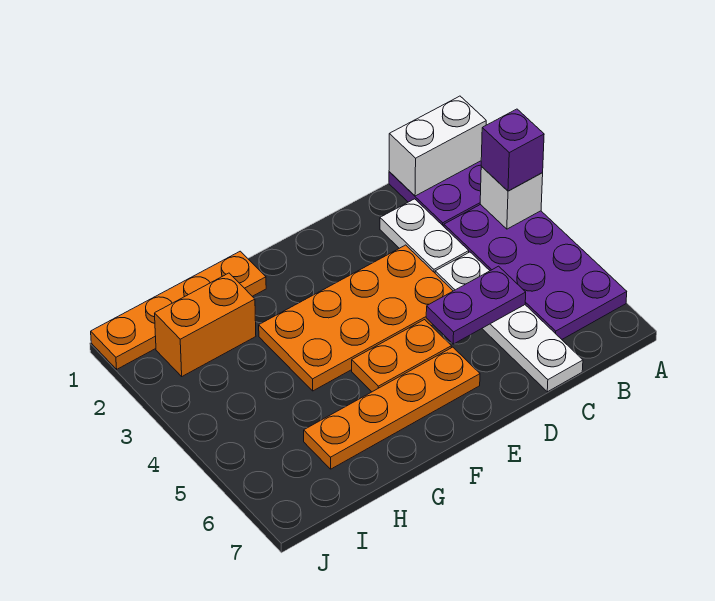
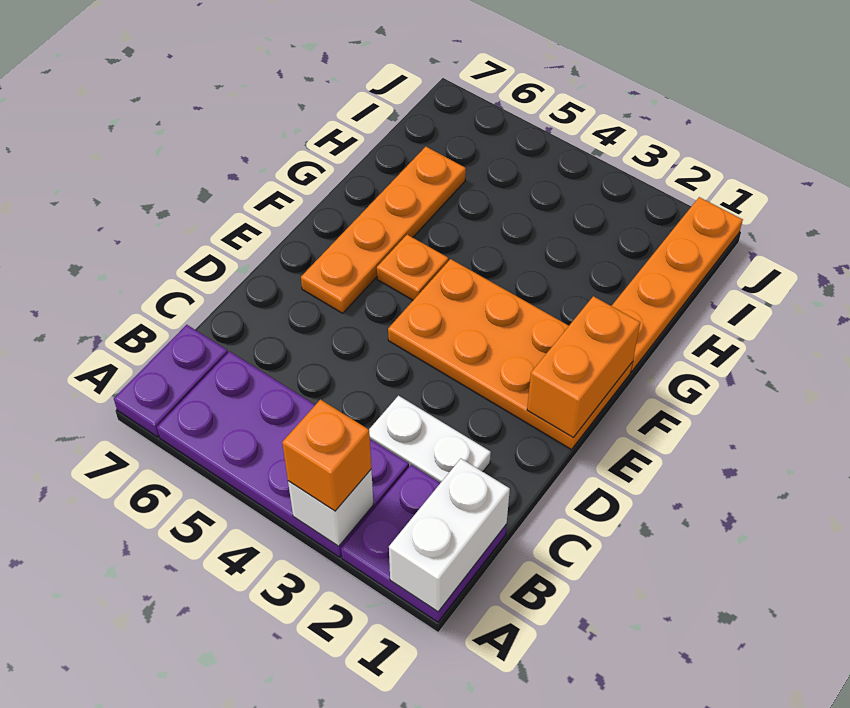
purple brick A3 level 3 -> orange brick A3 level 3
white plate C4:C7 level 1 -> none
purple plate C5:D5 level 2 -> purple plate A7:B7 level 1
orange plate D3:G4 level 1 -> orange plate E1:F4 level 1
orange plate E5:F5 level 1 -> orange plate F5 level 1
orange brick H2:I2 level 1 -> orange brick E1:F1 level 2

